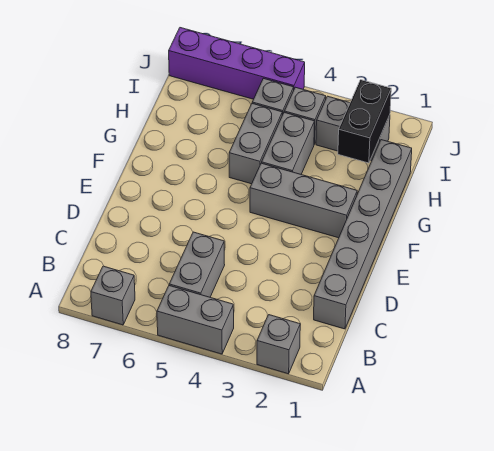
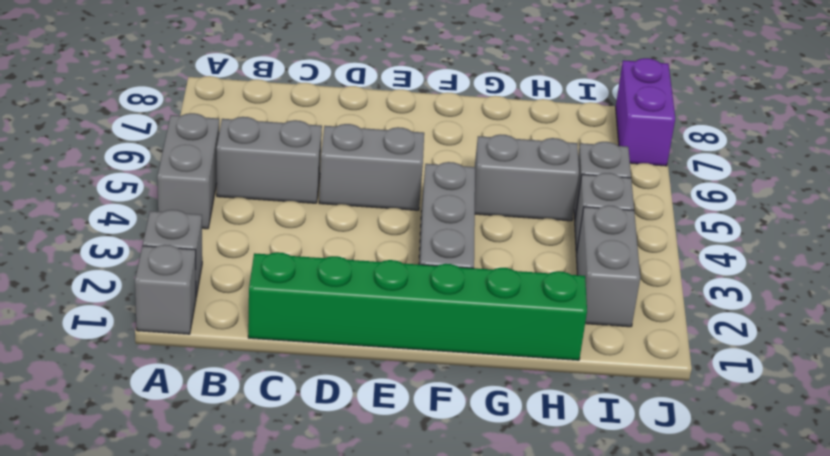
grey brick A7 level 1 -> grey brick A1 level 1
grey brick C1:H1 level 1 -> green brick C1:H1 level 1
grey brick G4:H4 level 1 -> grey brick D5:E5 level 1
black brick H2:I2 level 2 -> none
purple brick J5:J8 level 1 -> purple brick J7:J8 level 1

